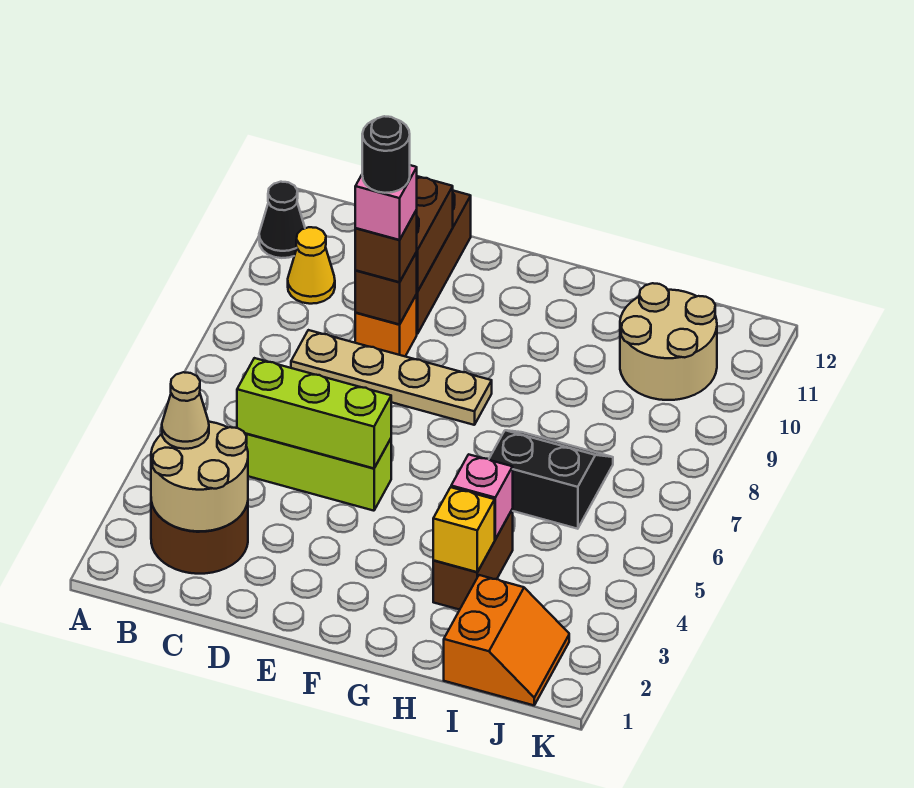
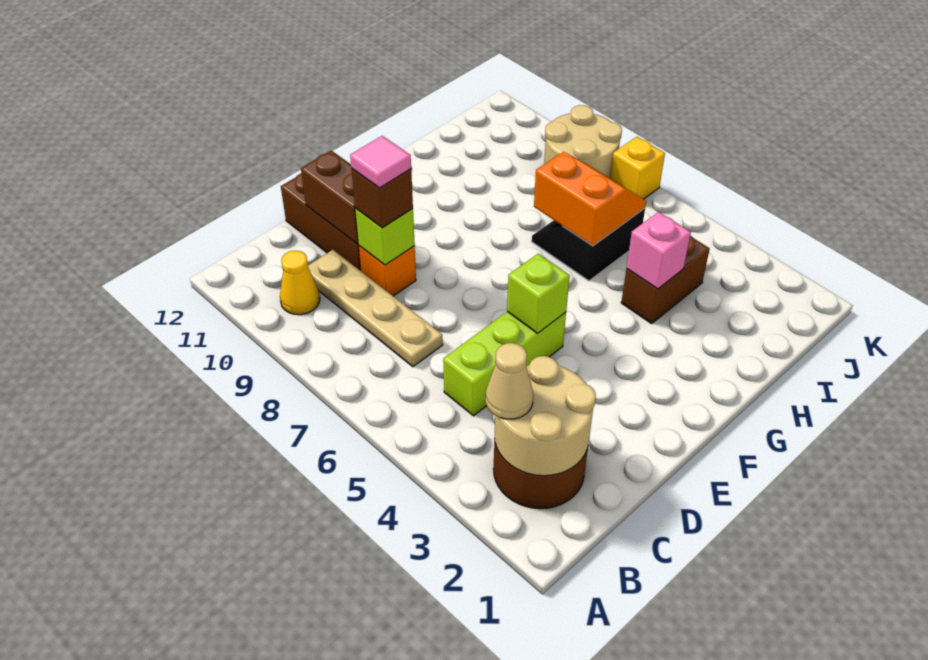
black cone A11 level 1 -> none
lime brick C5:E5 level 2 -> lime brick E5 level 2
tan plate C8:F8 level 1 -> tan plate C7:C10 level 1
brown brick D9 level 2 -> lime brick D9 level 2
pink brick D9 level 4 -> pink tile D9 level 4
black round brick D9 level 5 -> none
brown brick H3:H4 level 1 -> brown brick H4:I4 level 1
yellow brick H3 level 2 -> yellow brick K7 level 1
orange slope I1:J2 level 1 top I -> orange slope H6:I7 level 2 top H
tan round brick I10:J11 level 1 -> tan round brick J8:K9 level 1

